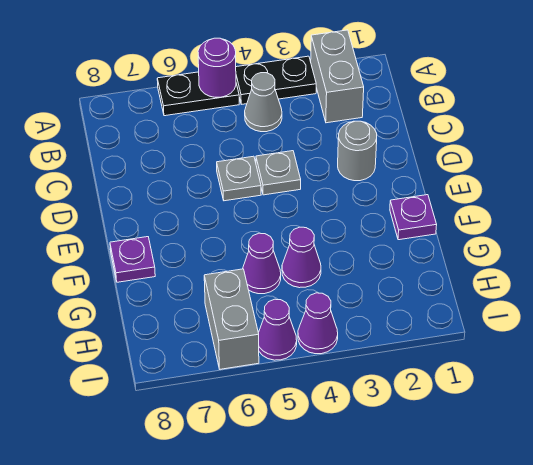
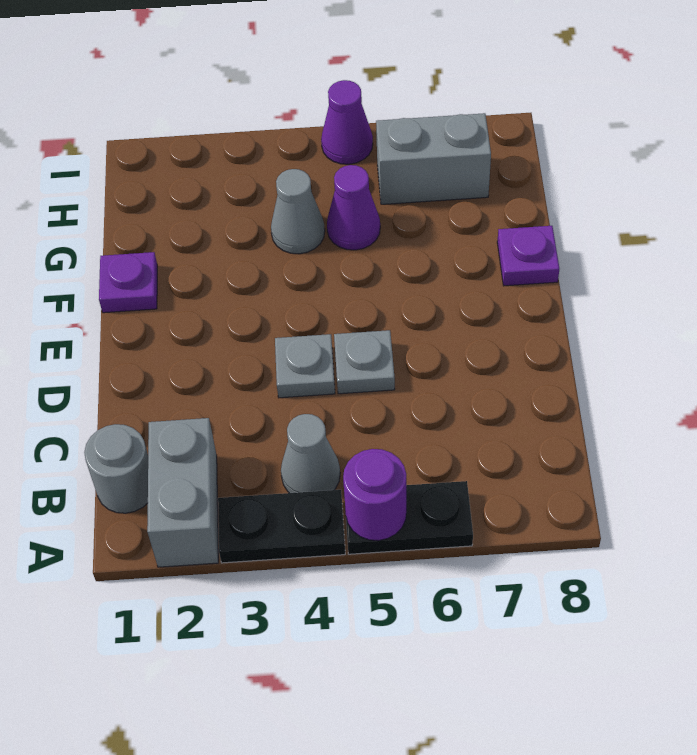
grey round brick D2 level 1 -> grey round brick B1 level 1
purple cone G4 level 1 -> grey cone G4 level 1
grey brick H6:I6 level 1 -> grey brick H6:H7 level 1
purple cone I4 level 1 -> none

